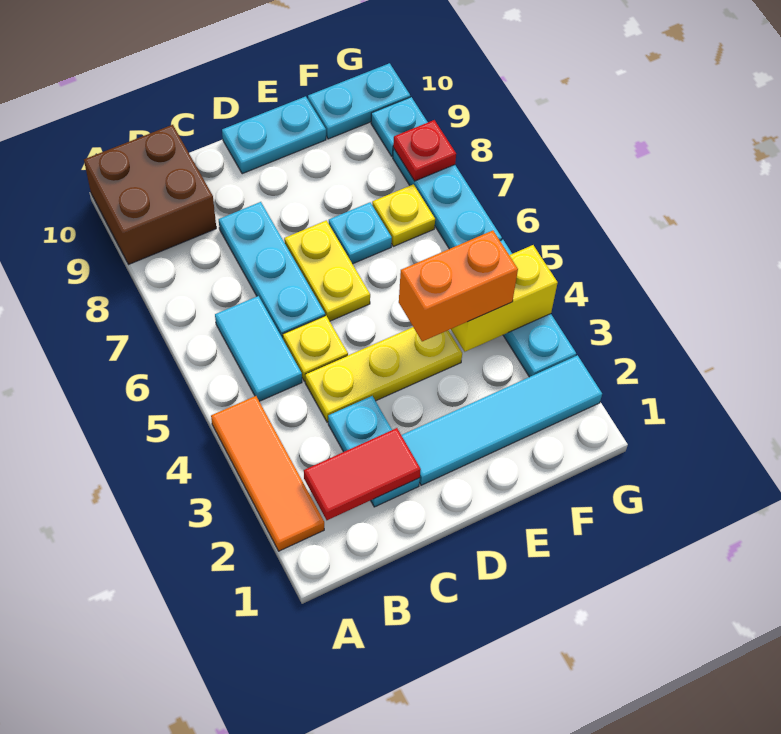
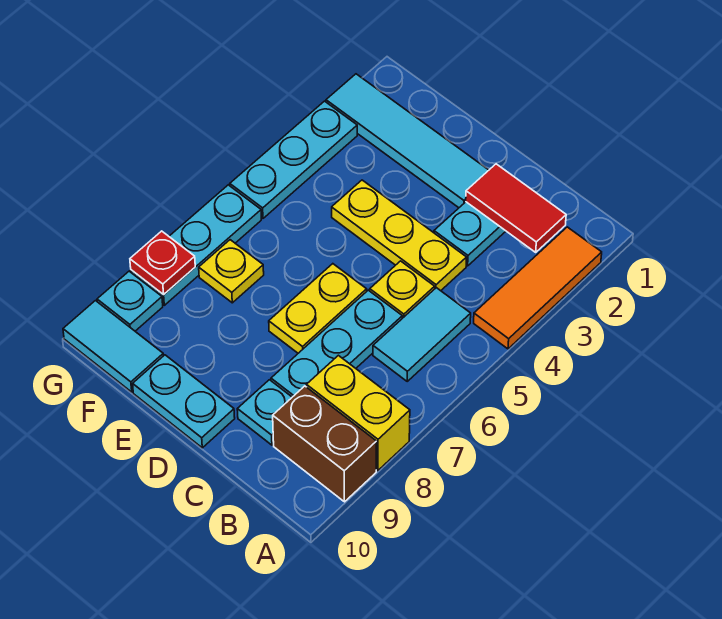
brown brick A9:B10 level 1 -> brown brick A9:B9 level 1
orange brick E4:F4 level 3 -> none
cyan plate E7 level 1 -> cyan plate C9 level 1
yellow brick F4:G4 level 2 -> yellow brick A8:B8 level 1
cyan plate F10:G10 level 1 -> cyan tile F10:G10 level 1

